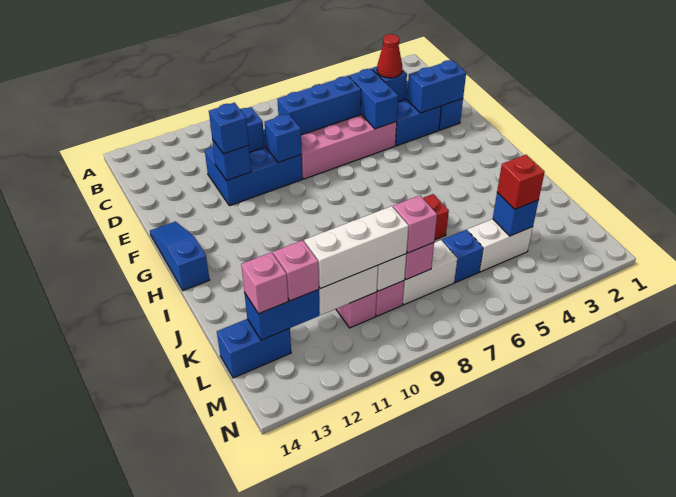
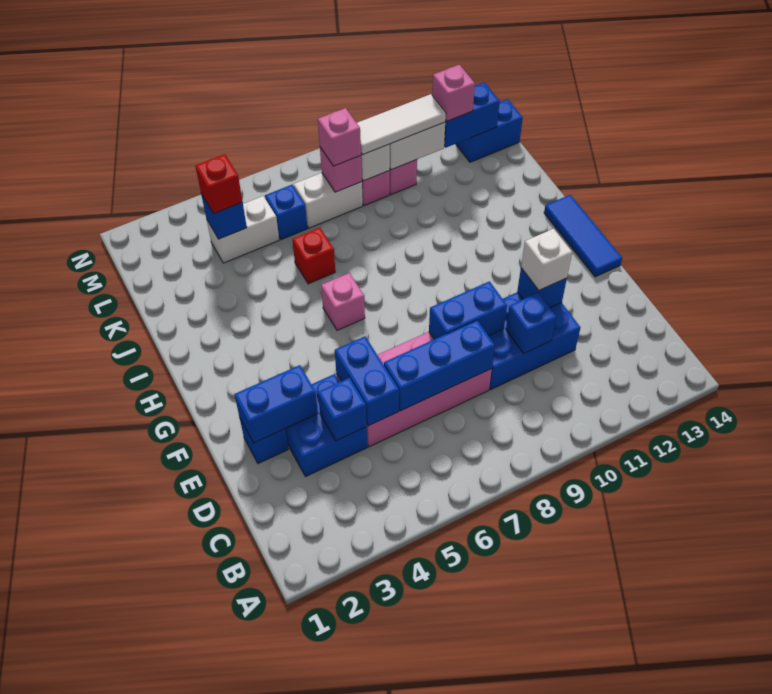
red cone D4 level 3 -> none
blue brick E9 level 2 -> blue brick E8:E9 level 2
blue brick E11 level 3 -> white brick E11 level 3
blue slope F14:H14 level 1 top H -> blue tile F14:H14 level 1
white brick L9:L11 level 3 -> white tile L9:L11 level 3
pink brick L13 level 3 -> pink brick H6 level 1

